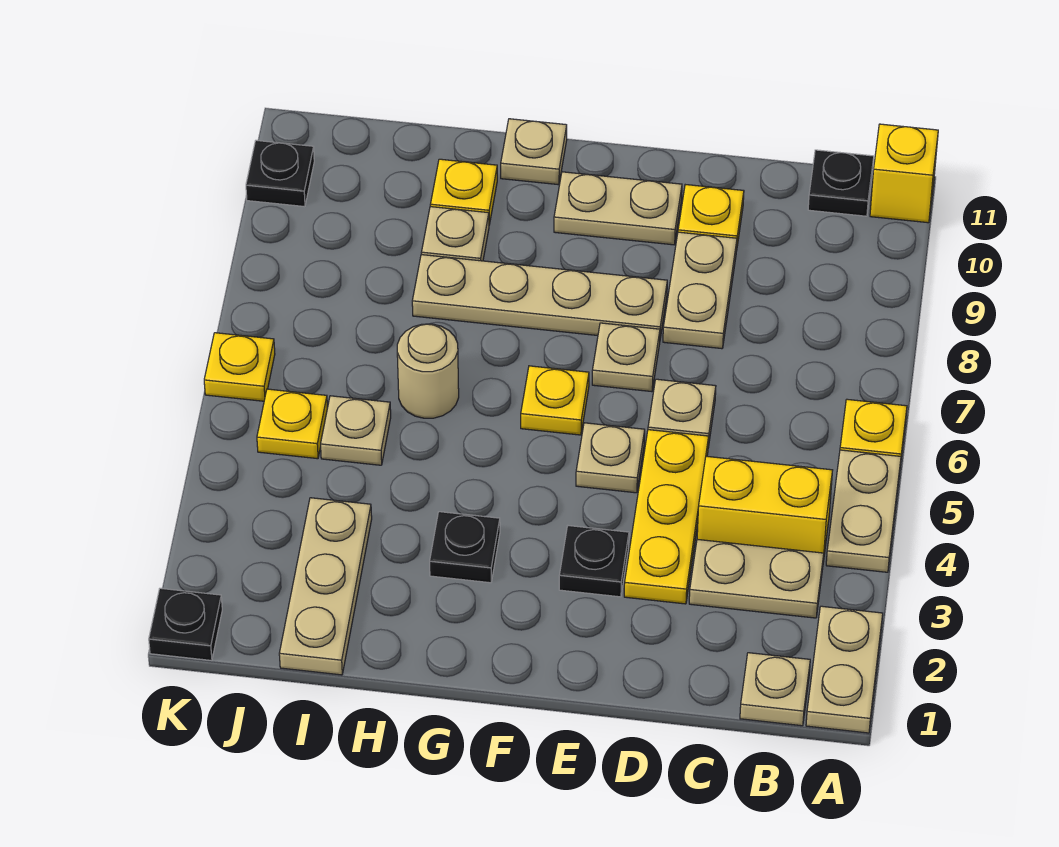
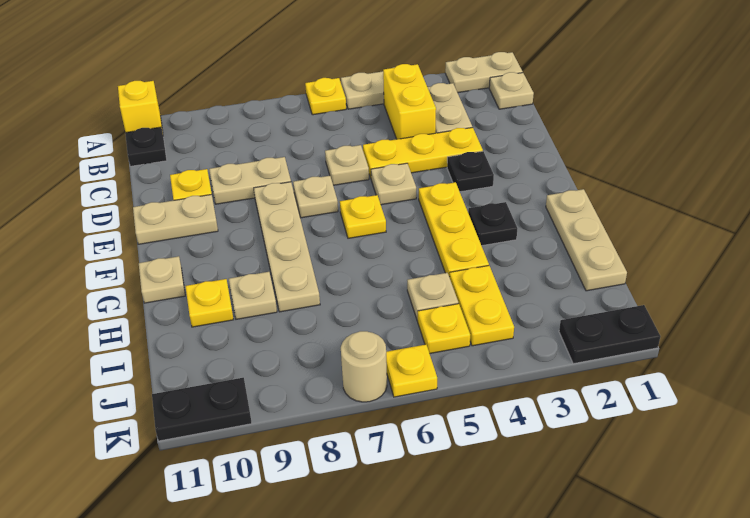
tan plate E10:F10 level 1 -> tan plate E10:E11 level 1
none -> yellow plate F4:H4 level 1
tan round brick H6 level 1 -> tan round brick K7 level 1
tan plate I1:I3 level 1 -> tan plate G1:I1 level 1
none -> yellow plate I4:J4 level 1
black plate K1 level 1 -> black plate K1:K2 level 1
black plate K10 level 1 -> black plate K10:K11 level 1

